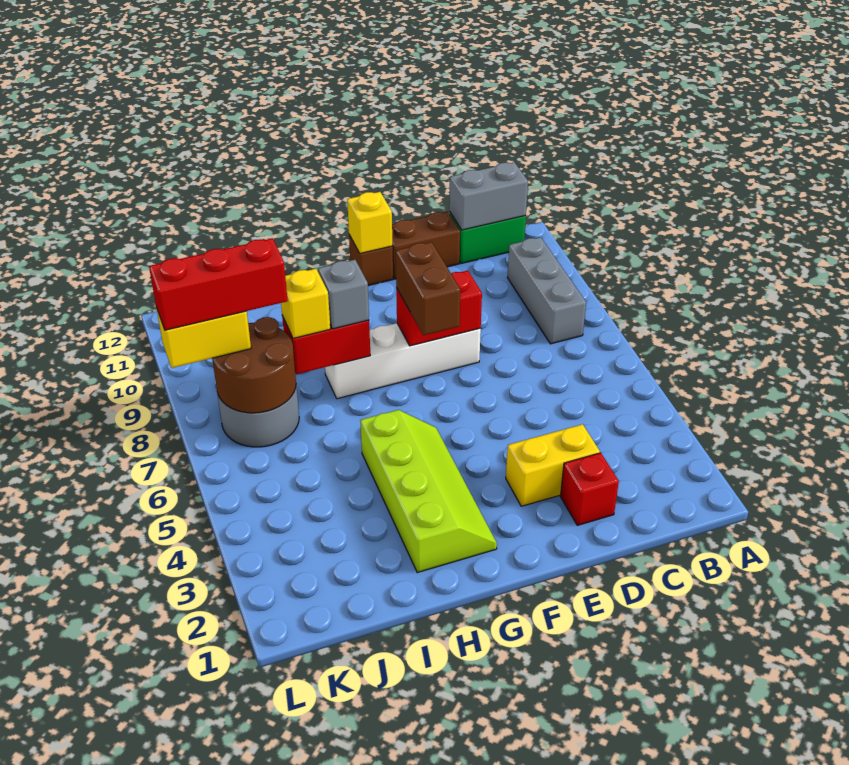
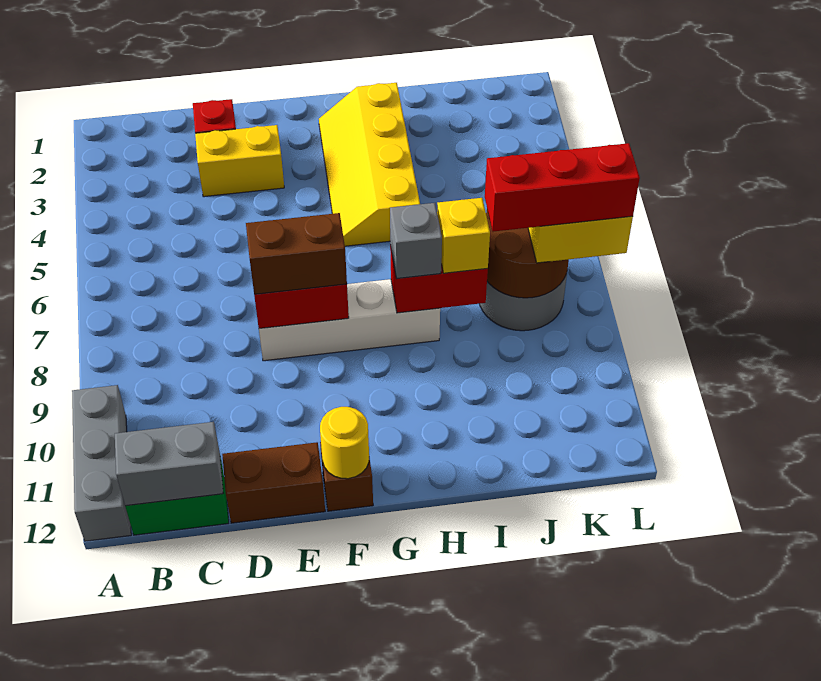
grey brick B8:B10 level 1 -> grey brick A10:A12 level 1
brown brick F7:F8 level 3 -> brown brick E8:F8 level 3
yellow brick F12 level 2 -> yellow round brick F12 level 2
lime slope G2:H5 level 1 top H -> yellow slope G2:H5 level 1 top H

